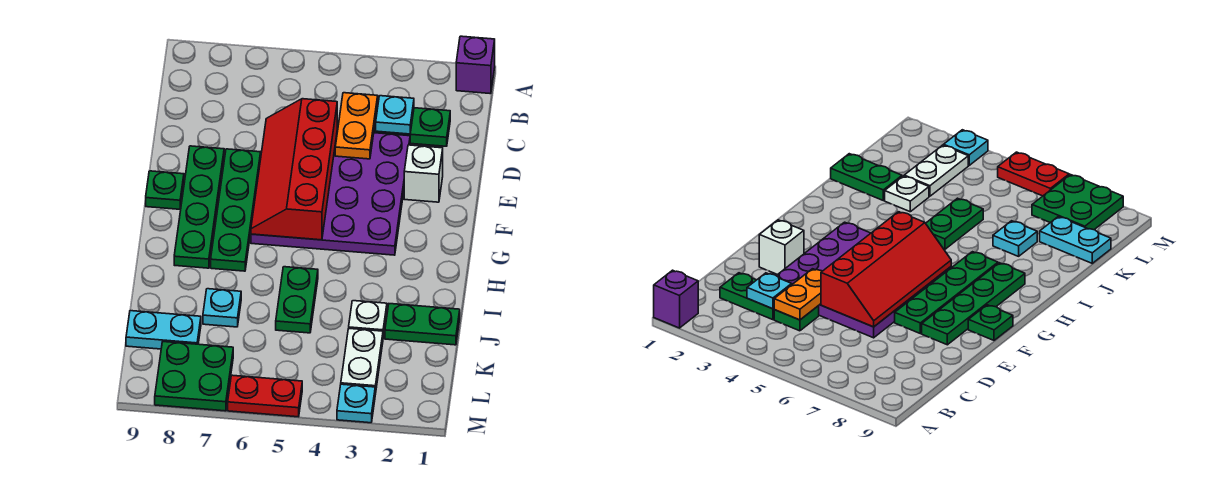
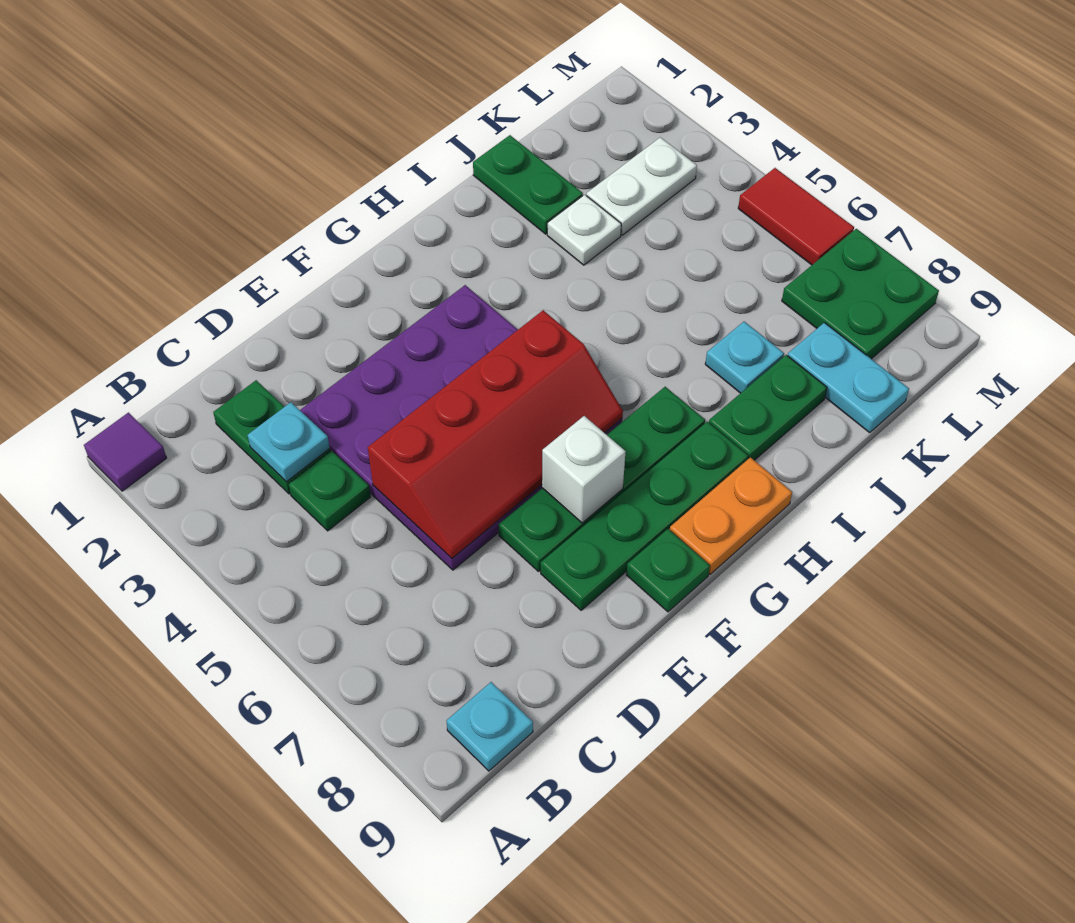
purple brick A1 level 1 -> purple tile A1 level 1
orange plate C4:D4 level 2 -> orange plate G9:H9 level 1
white brick E2 level 1 -> white brick F7 level 2
green plate I5:J5 level 1 -> green plate I8:J8 level 1
cyan plate M3 level 1 -> cyan plate B9 level 1
red plate M5:M6 level 1 -> red tile M5:M6 level 1

